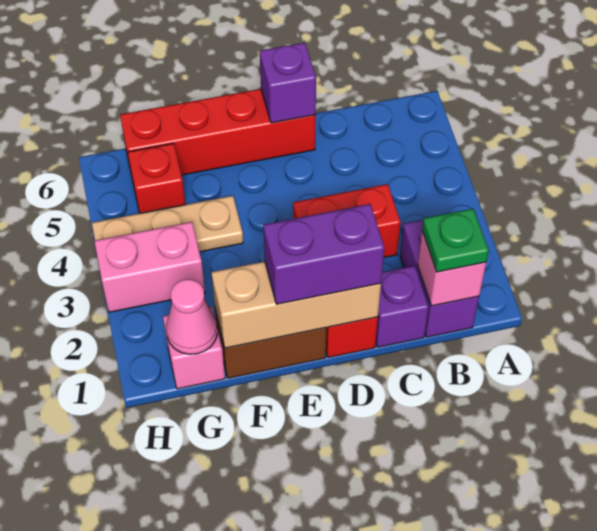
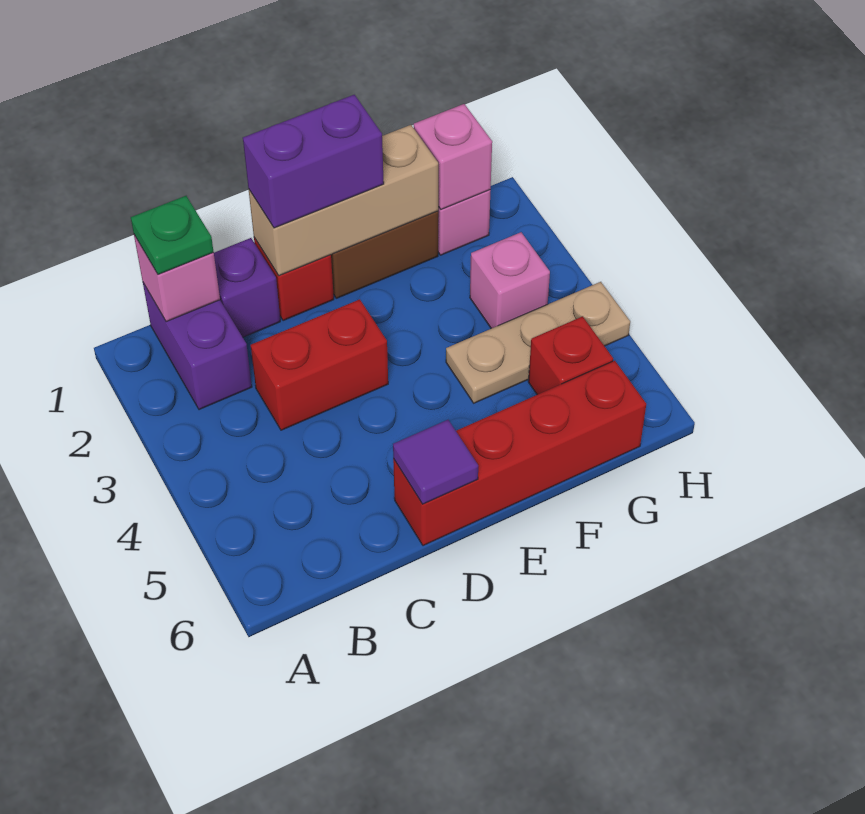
purple brick D6 level 2 -> purple tile D6 level 2
pink cone G1 level 2 -> pink brick G1 level 2
pink brick G3:H3 level 1 -> pink brick G3 level 1

